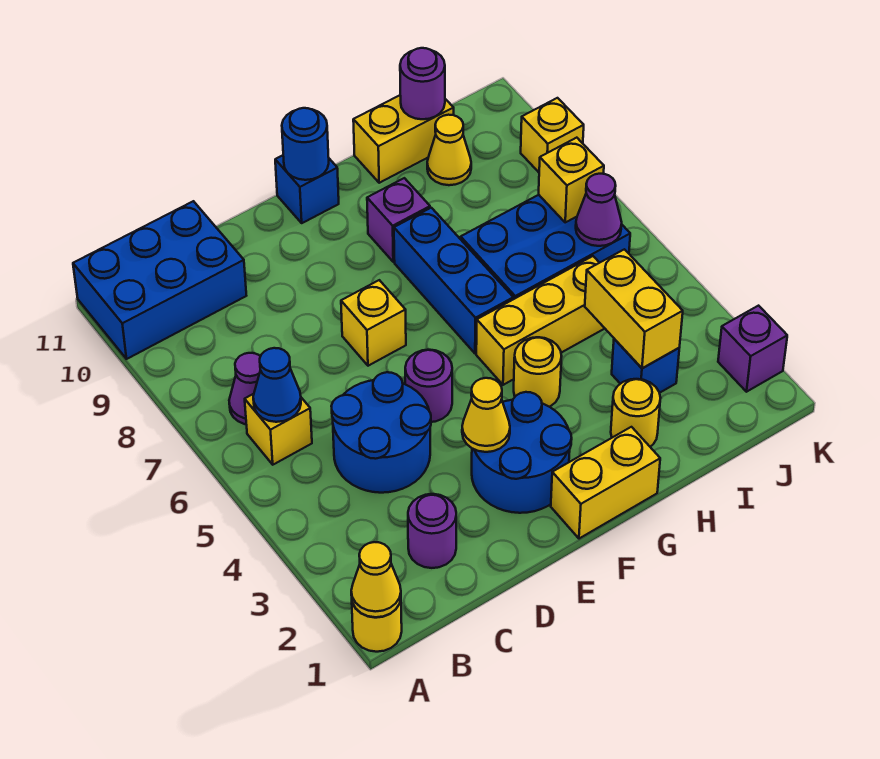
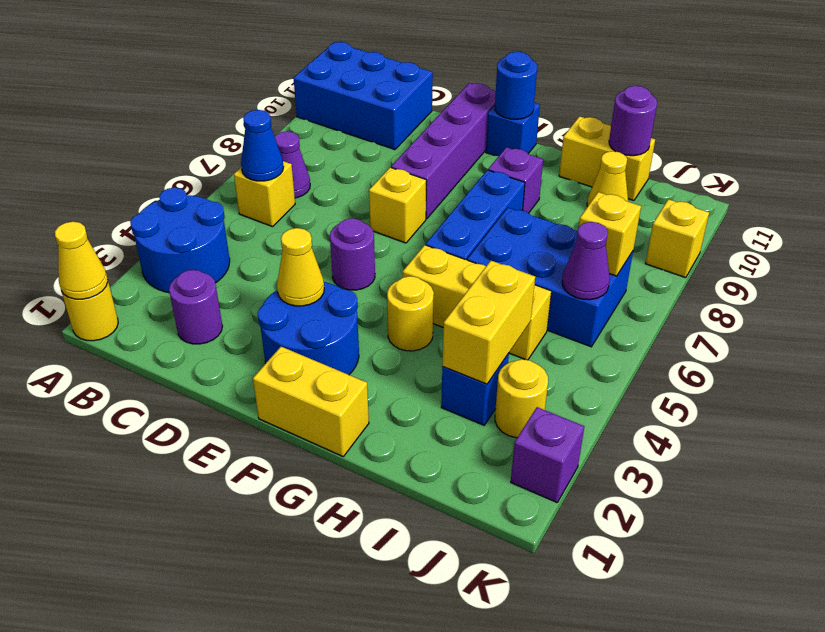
blue round brick C4:D5 level 1 -> blue round brick A3:B4 level 1
none -> purple brick E8:E11 level 1
yellow round brick H2 level 1 -> yellow round brick J3 level 1

